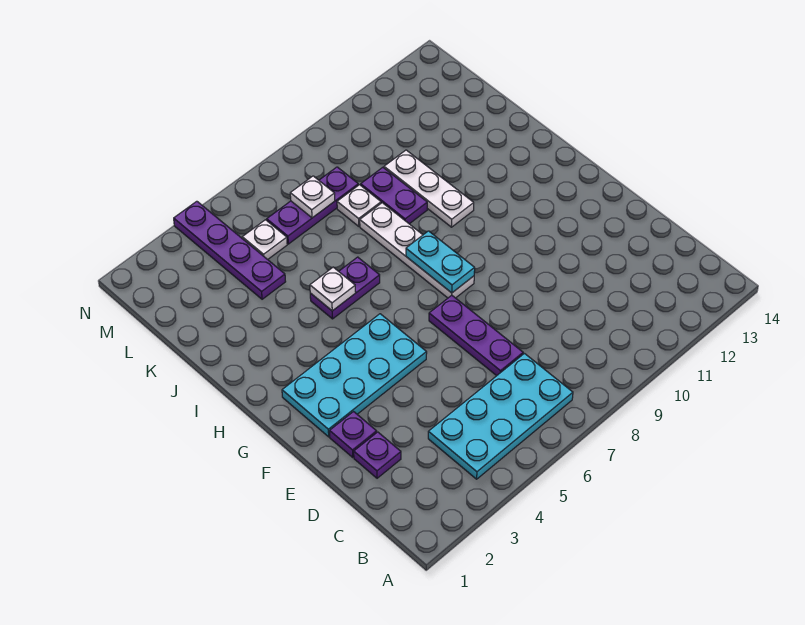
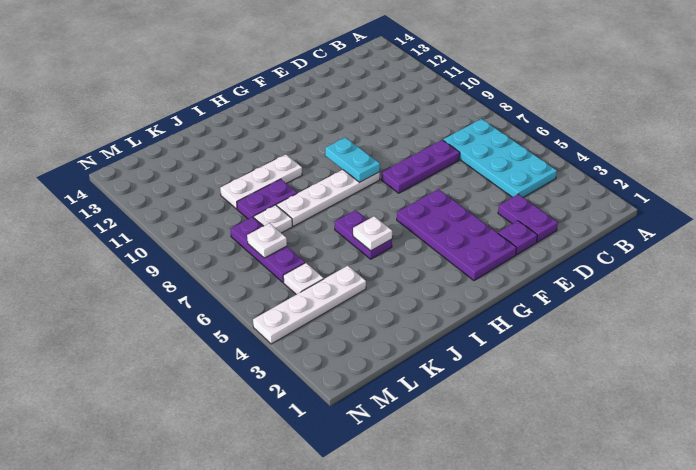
purple plate D2 level 1 -> purple plate D2:D3 level 1
cyan plate F2:G5 level 1 -> purple plate F2:G5 level 1
cyan plate G8:H8 level 2 -> cyan plate G8:G9 level 2
purple plate K4:N4 level 1 -> white plate K4:N4 level 1

